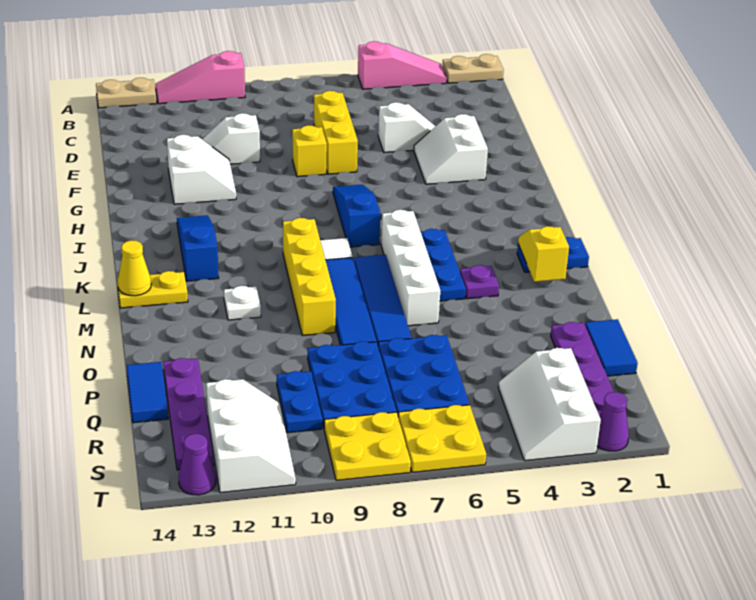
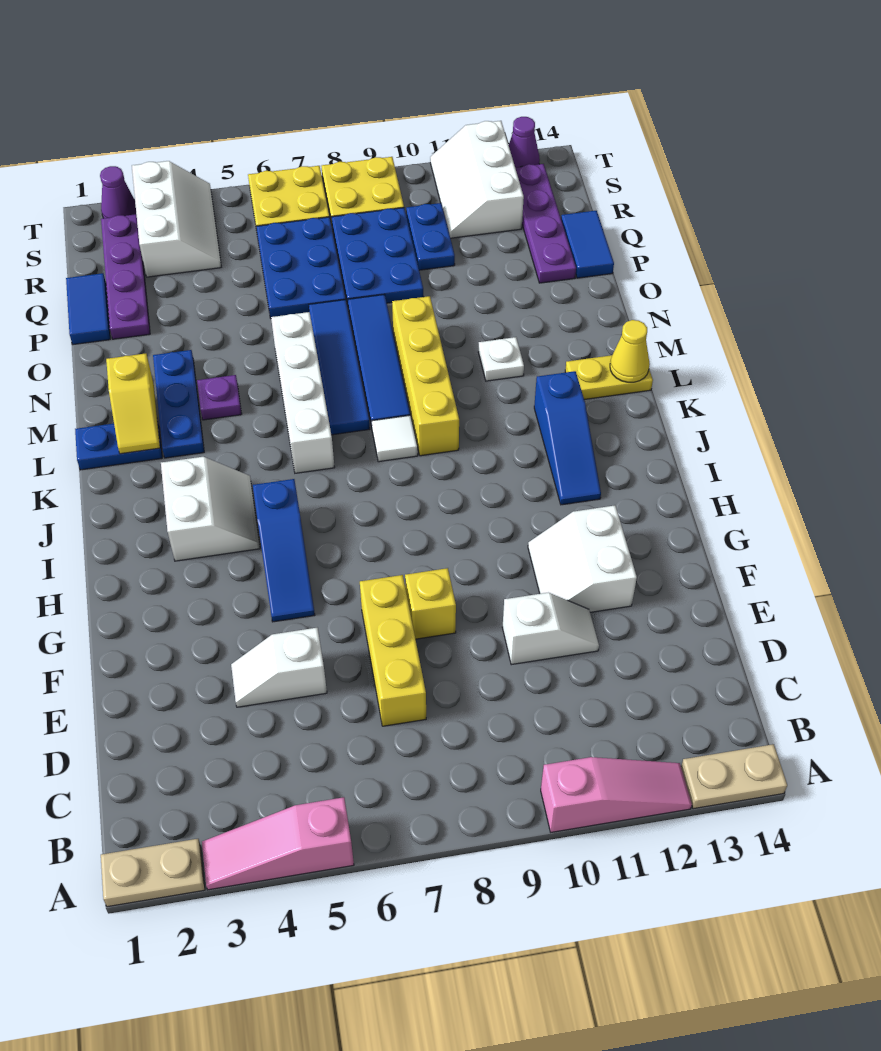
white slope F3:G4 level 1 top 3 -> white slope I3:J4 level 1 top 3
blue slope H7:J7 level 1 top J -> blue slope G5:I5 level 1 top I
blue plate K5:M5 level 1 -> blue plate L3:N3 level 1

